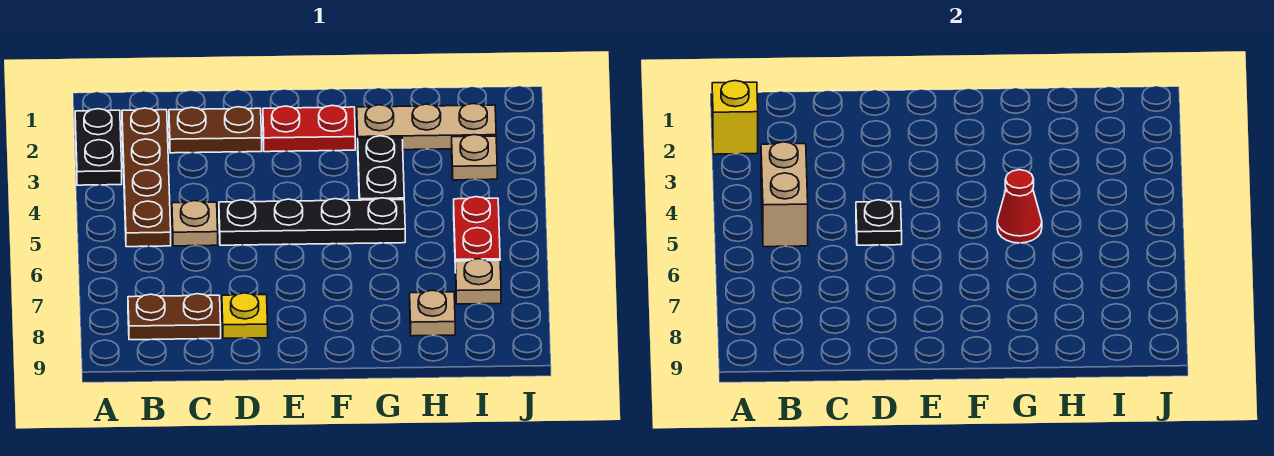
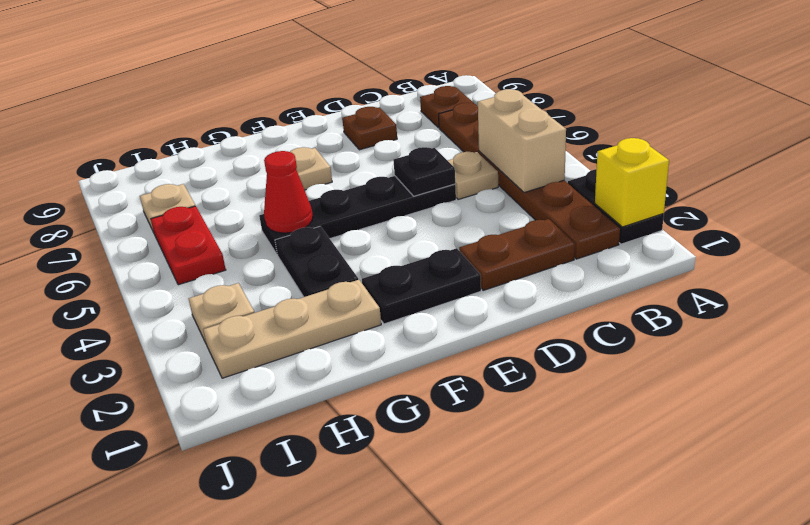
brown plate B2:B5 level 1 -> brown plate B2:B7 level 1
brown plate B8:C8 level 1 -> brown plate B8 level 1
yellow plate D8 level 1 -> brown plate D8 level 1
red plate E2:F2 level 1 -> black plate E2:F2 level 1
tan plate H8 level 1 -> tan plate F7 level 1

